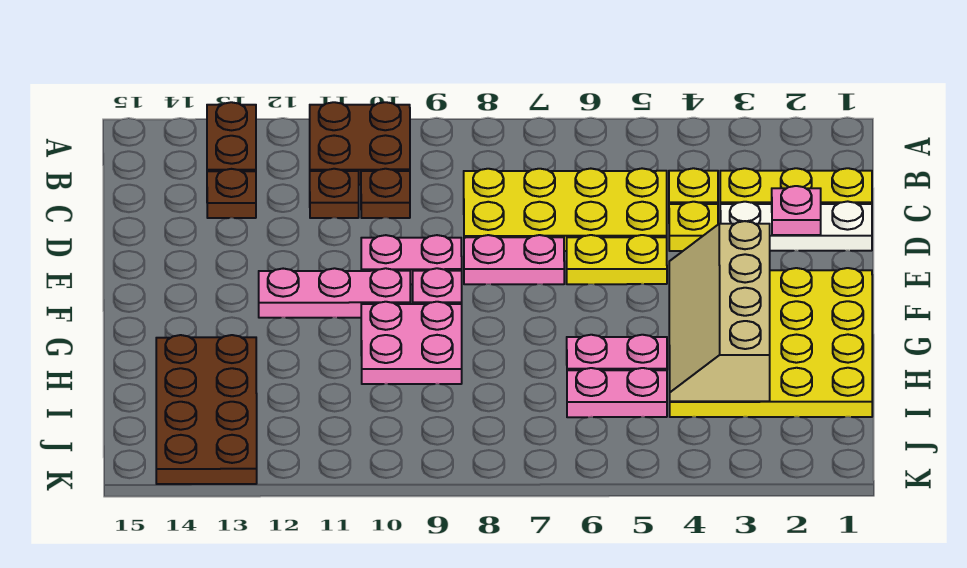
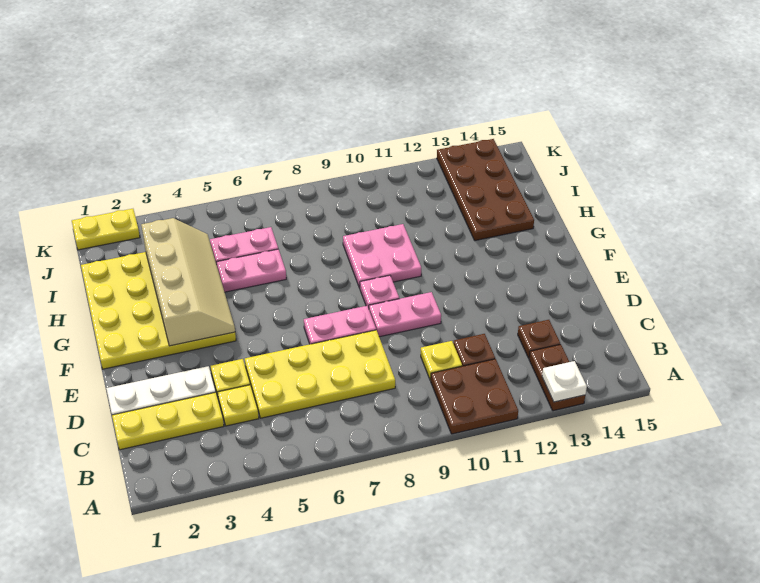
none -> white plate A13 level 2
brown plate C10 level 1 -> yellow plate C10 level 1
pink plate D2 level 2 -> none
yellow plate E5:E6 level 1 -> yellow plate K1:K2 level 1
pink plate F10:F12 level 1 -> none

